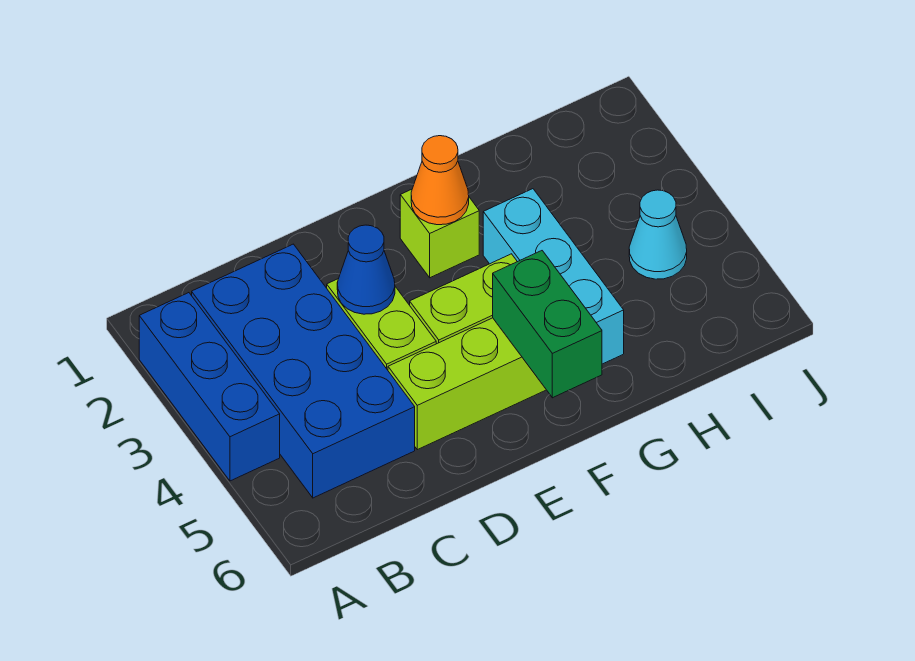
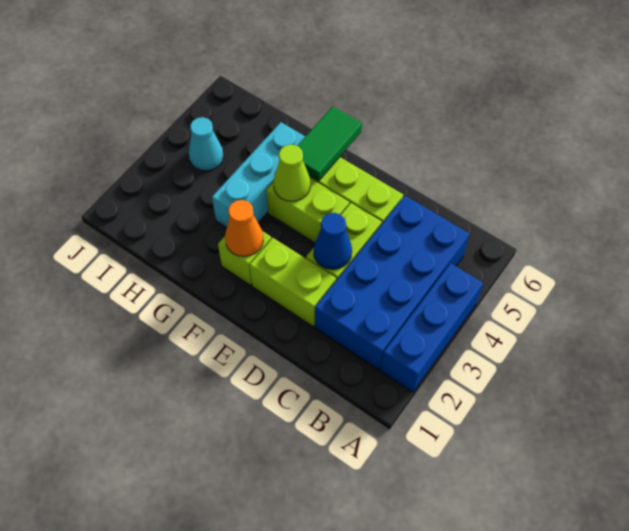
none -> lime brick D2:E2 level 1
none -> lime cone F4 level 2
green brick F5:F6 level 2 -> green tile F5:F6 level 2

